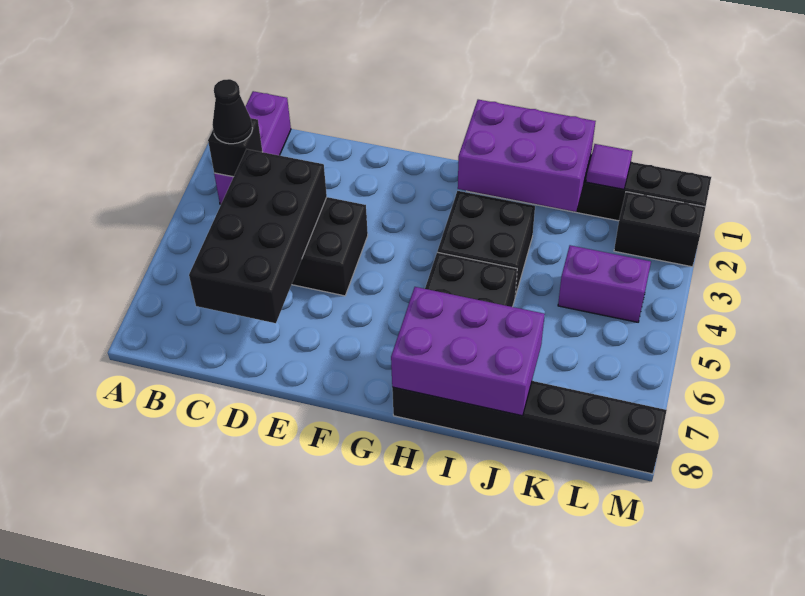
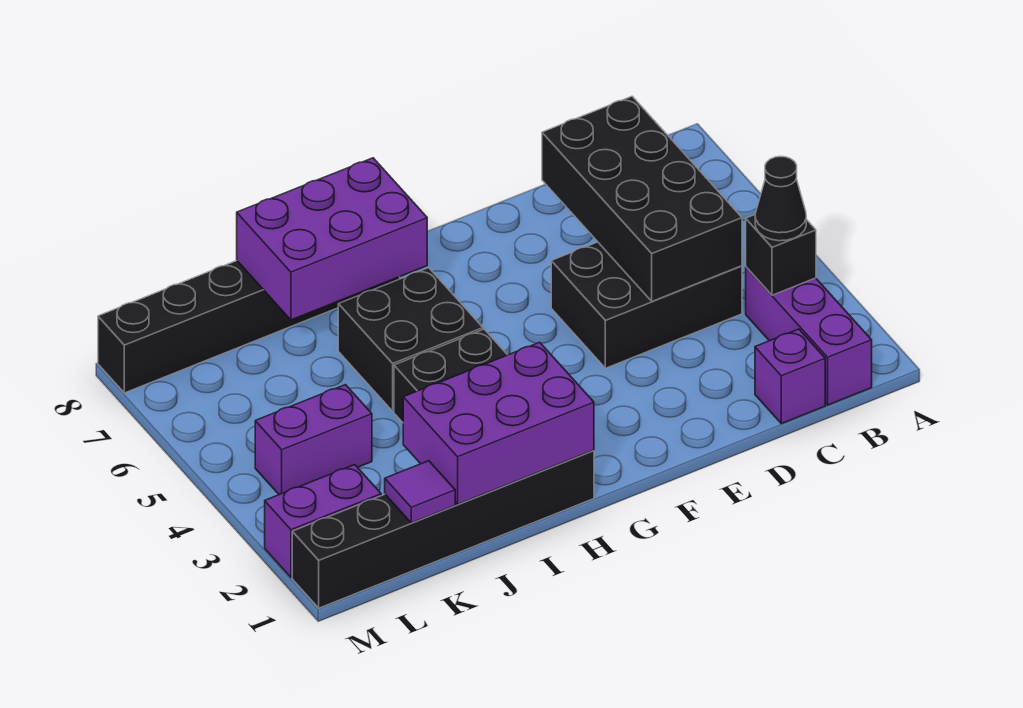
none -> purple brick C1 level 1
black brick L2:M2 level 1 -> purple brick L2:M2 level 1

